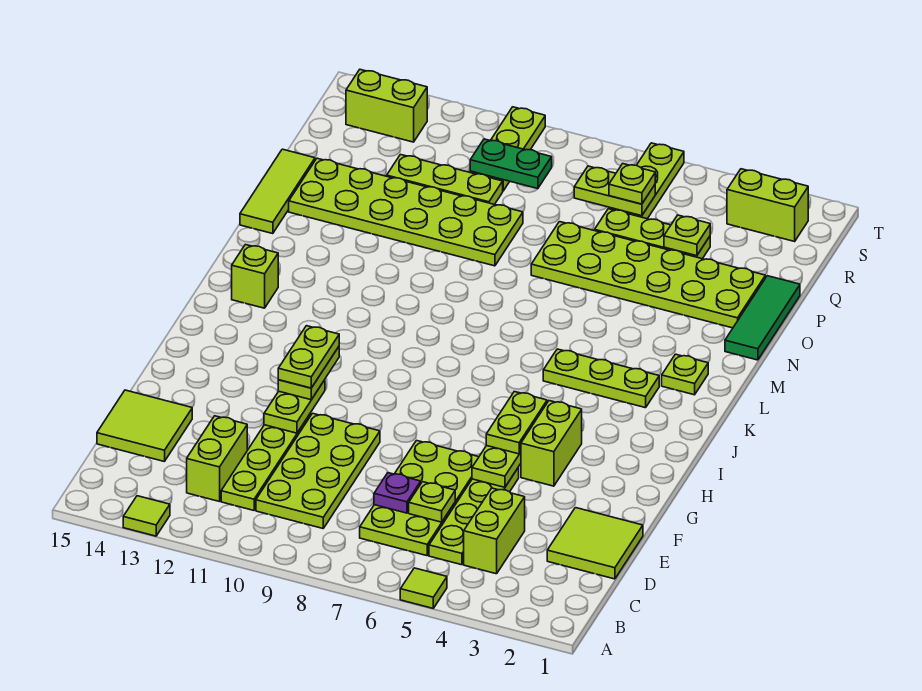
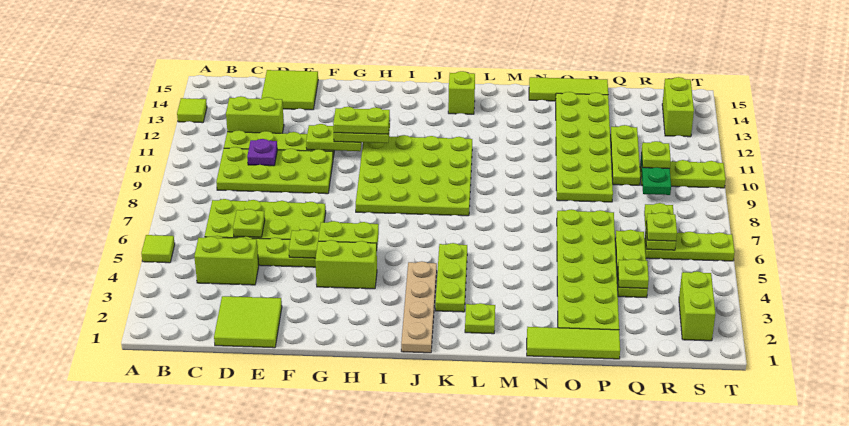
purple plate D7 level 2 -> purple plate D10 level 2
none -> lime plate H8:K11 level 1
none -> tan plate J1:J4 level 1
green tile N1:P1 level 1 -> lime tile N1:P1 level 1
none -> lime plate R10 level 3

